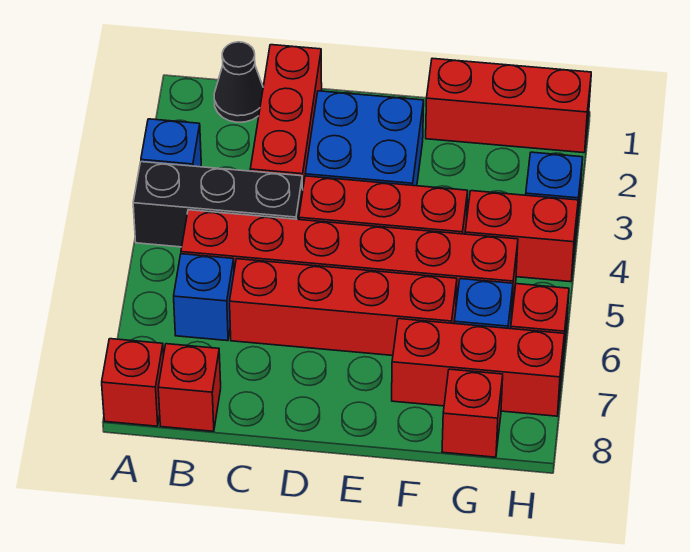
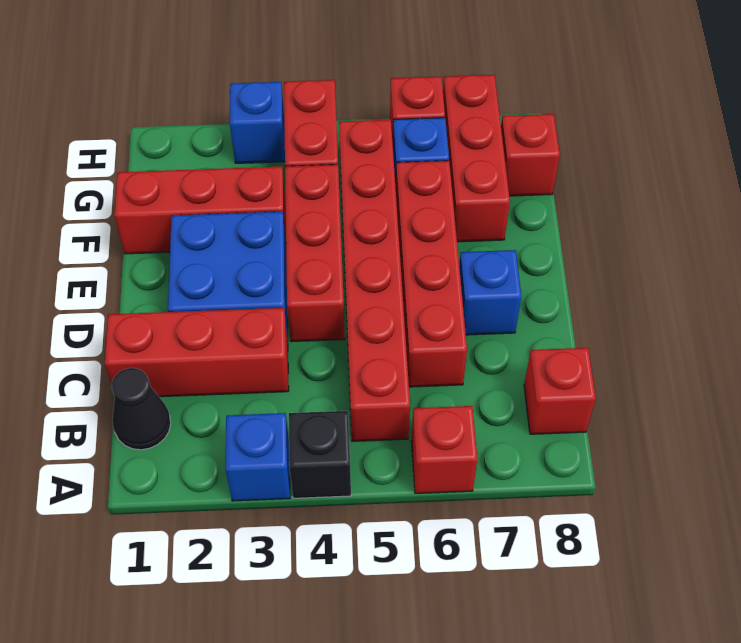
black brick A4:C4 level 1 -> black brick A4 level 1
red brick A8 level 1 -> red brick A6 level 1
blue brick B6 level 1 -> blue brick D7 level 1
red brick F1:H1 level 1 -> red brick F1:F3 level 1

